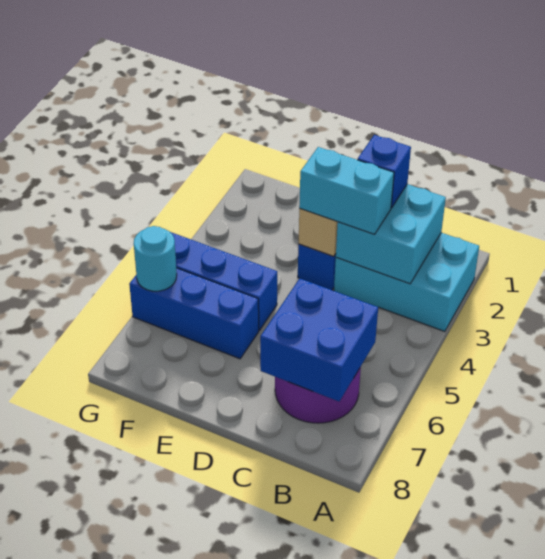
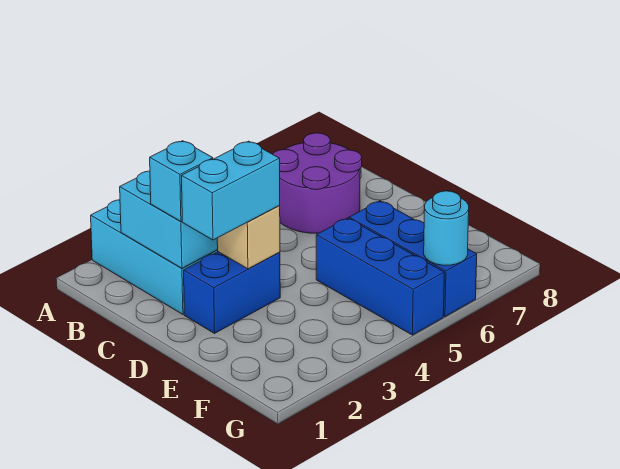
blue brick B6:C7 level 2 -> none
blue brick C2 level 3 -> cyan brick C2 level 3
cyan brick C3:D3 level 3 -> cyan brick D2:D3 level 3

